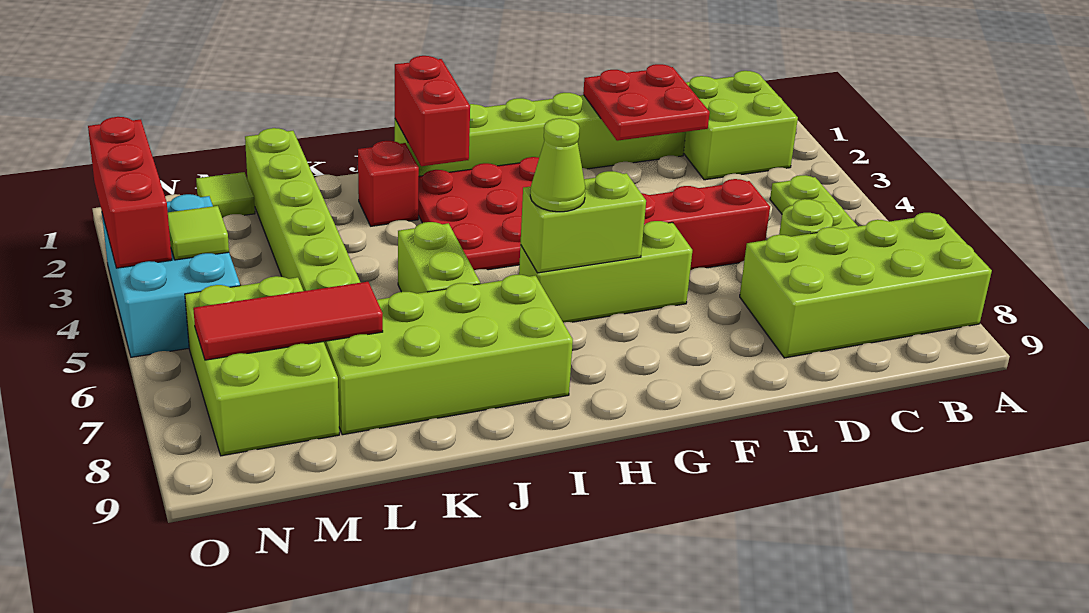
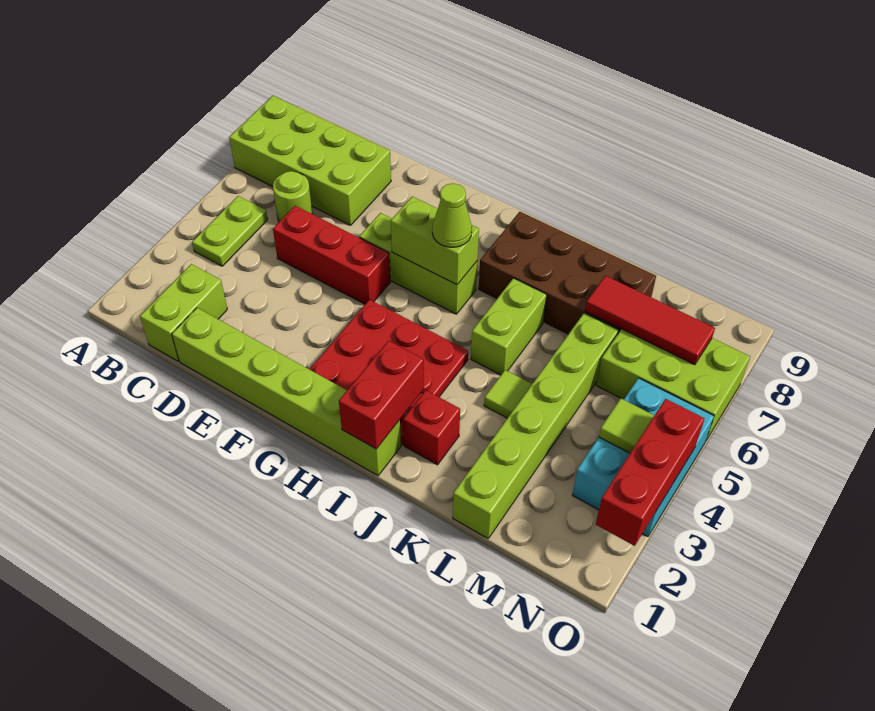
lime brick B1:C2 level 1 -> lime brick C1:C2 level 1
red plate D1:E2 level 2 -> none
lime brick I7:L8 level 1 -> brown brick I7:L8 level 1
lime tile M1 level 1 -> lime tile K4 level 1
lime brick M6:N8 level 1 -> lime brick M6:O7 level 1

